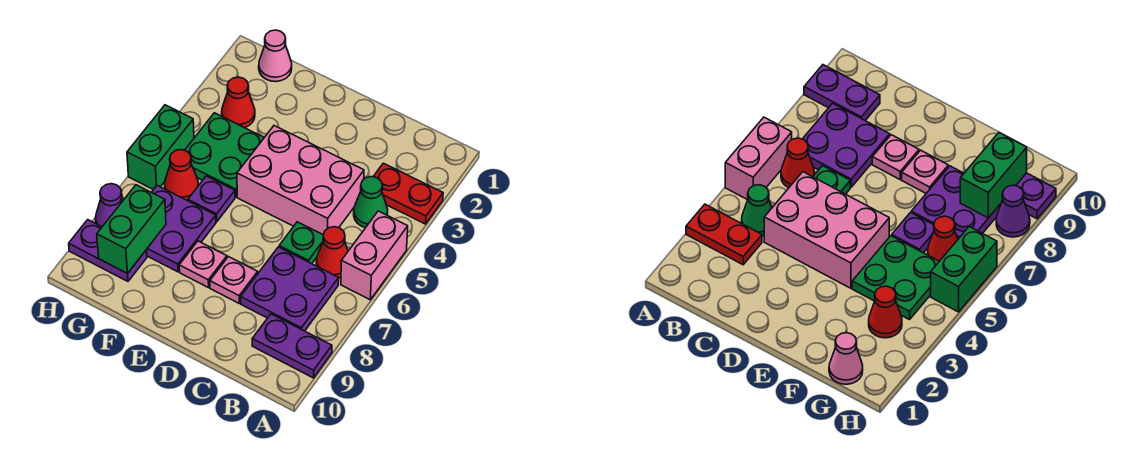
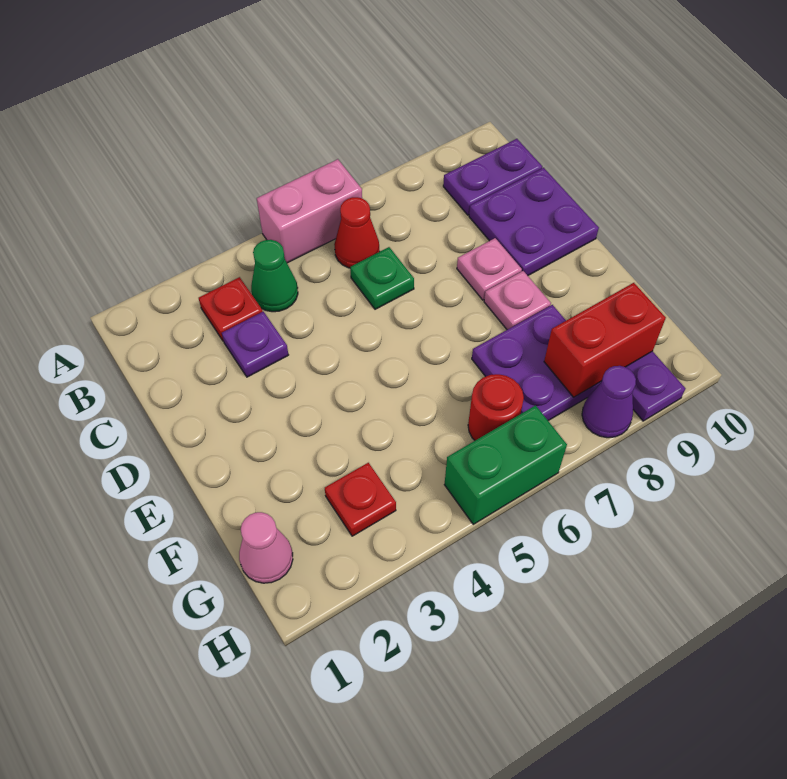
red plate A3:B3 level 1 -> red plate B3 level 1
purple plate A9:B9 level 1 -> purple plate B9:B10 level 1
purple plate B7:C8 level 1 -> purple plate C9:D10 level 1
pink brick C4:E5 level 1 -> none
green plate F4:G5 level 1 -> none
purple plate F6 level 1 -> purple plate C3 level 1
red cone G3 level 1 -> red plate G3 level 1
red cone G6 level 1 -> red round brick G6 level 1
green brick G8:G9 level 2 -> red brick G8:G9 level 2

